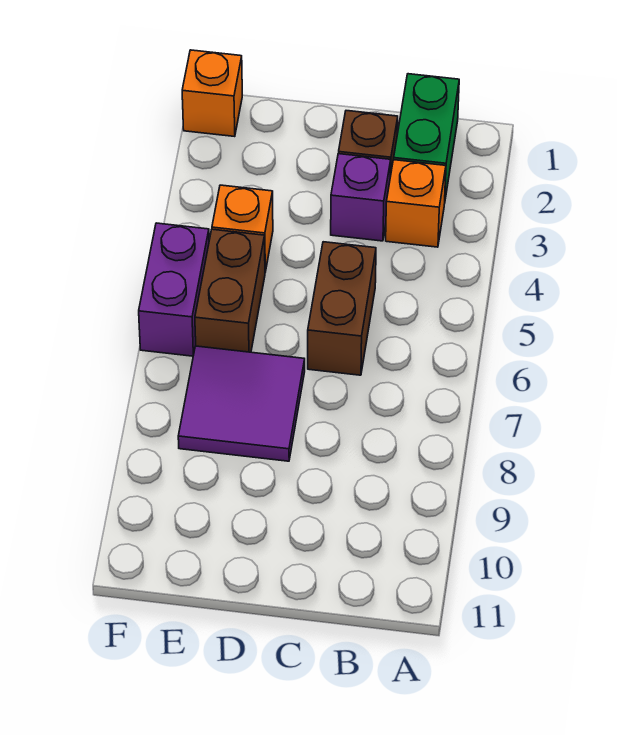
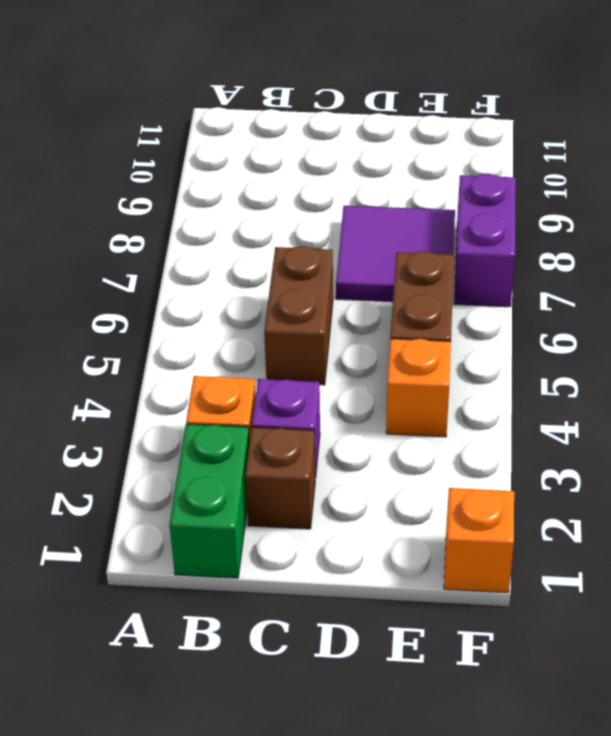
purple brick F5:F6 level 1 -> purple brick F7:F8 level 1

